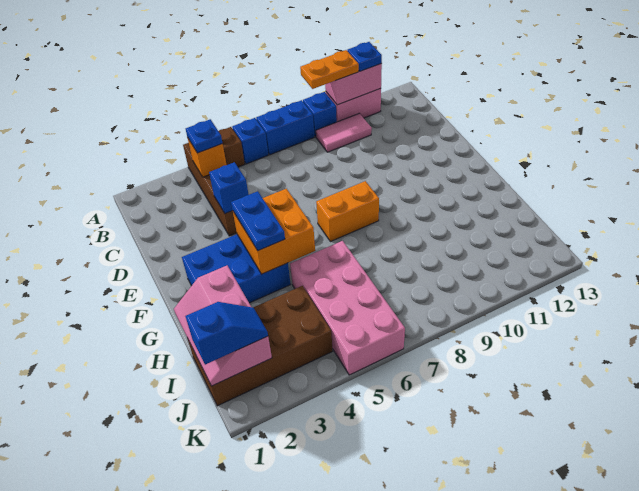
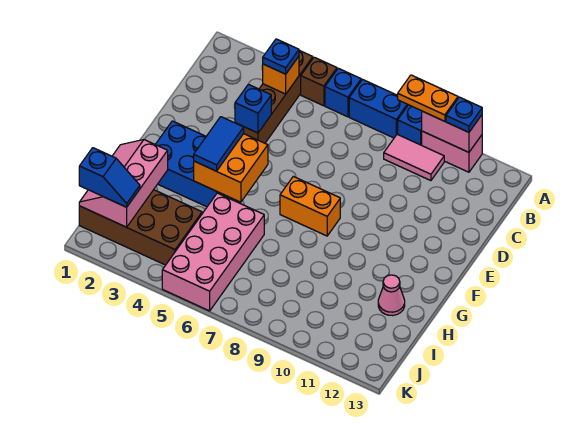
blue plate F4:G4 level 3 -> blue tile F4:G4 level 3
none -> pink cone H12 level 1

